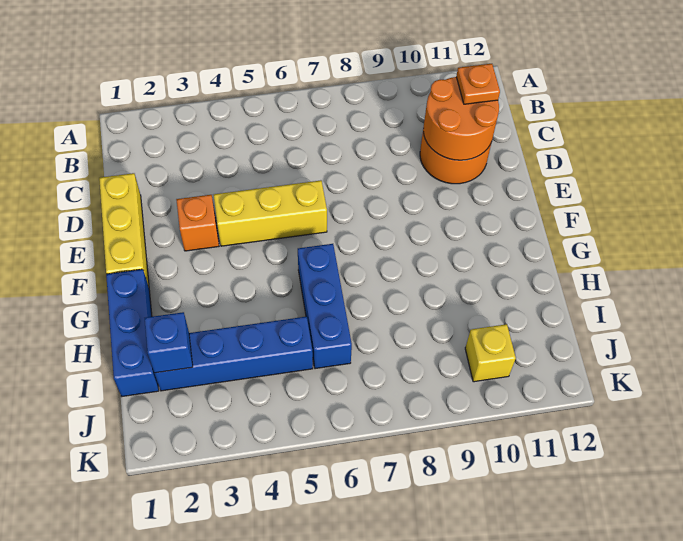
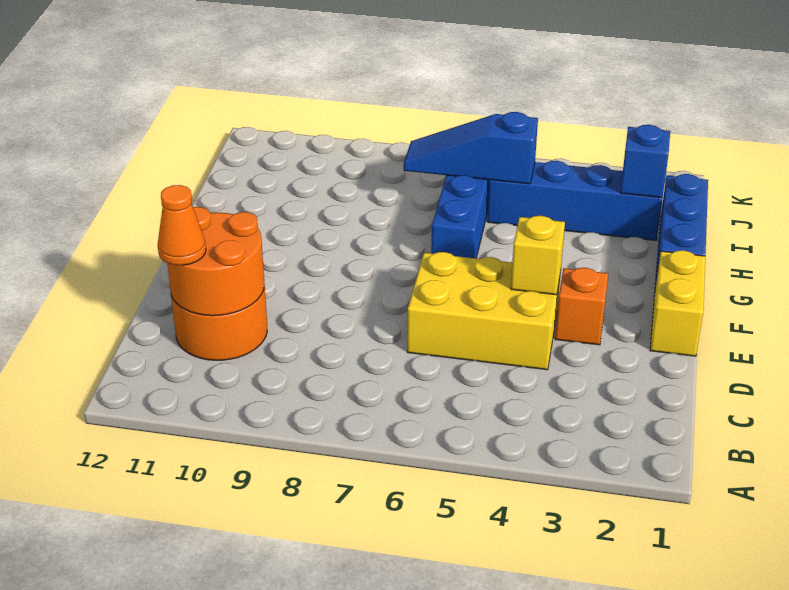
orange plate C11 level 3 -> orange cone C11 level 3
yellow brick D1:F1 level 1 -> yellow brick E1:F1 level 1
yellow brick E4:E6 level 1 -> yellow brick D4:E6 level 1
none -> blue slope I5:I7 level 2 top 5
yellow brick J10 level 1 -> yellow brick E4 level 2

